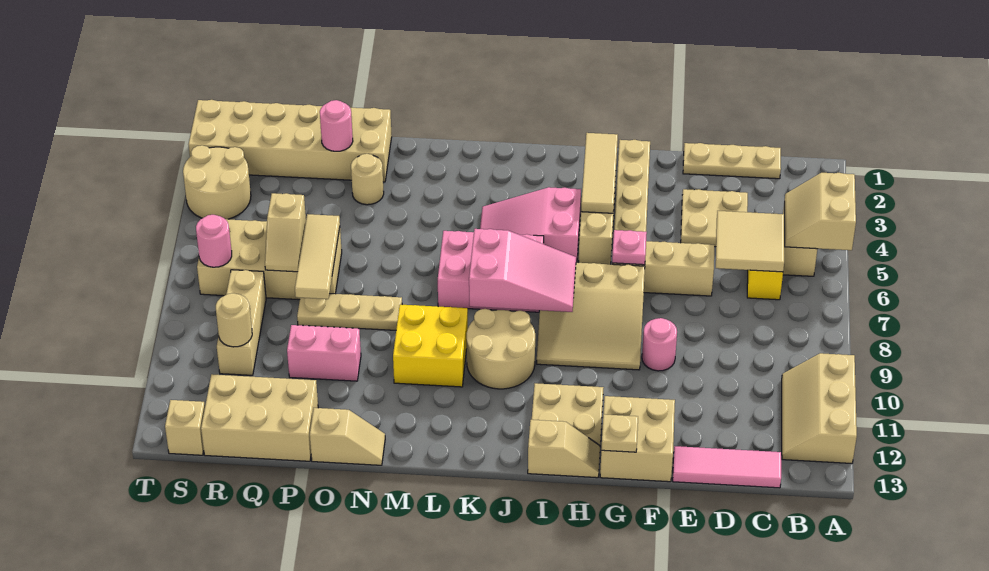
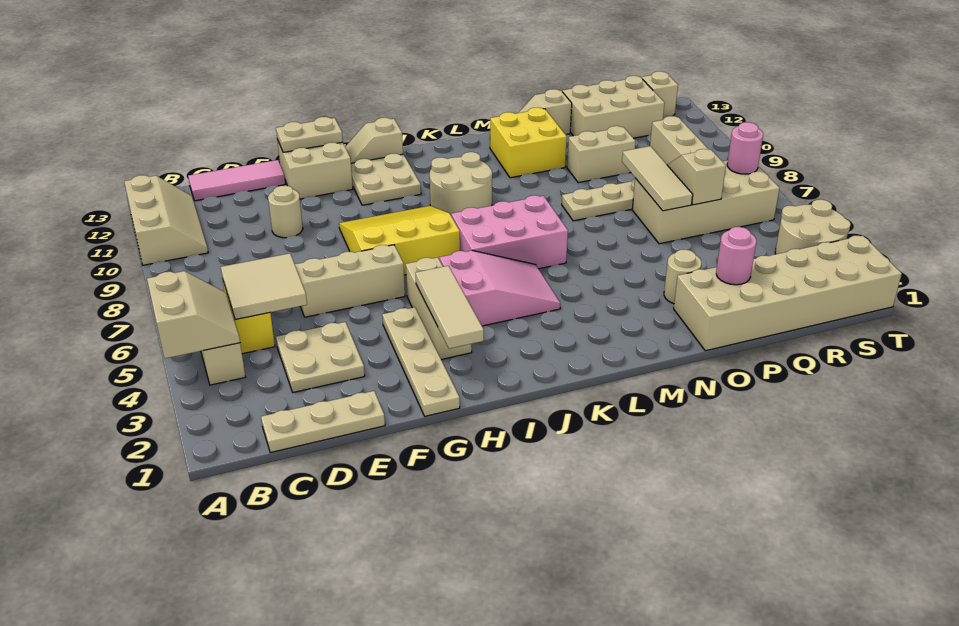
pink round brick F9 level 1 -> none
pink plate G6 level 2 -> none
tan slope G7:I9 level 1 top 7 -> yellow slope G7:I9 level 1 top 7
tan plate G13 level 2 -> tan plate F13:G13 level 2
pink slope I7:K8 level 2 top K -> none
yellow brick L9:M10 level 1 -> yellow brick M11:N12 level 1
pink brick O10:P10 level 1 -> tan brick O10:P10 level 1
tan round brick R10 level 2 -> tan round brick E10 level 1

